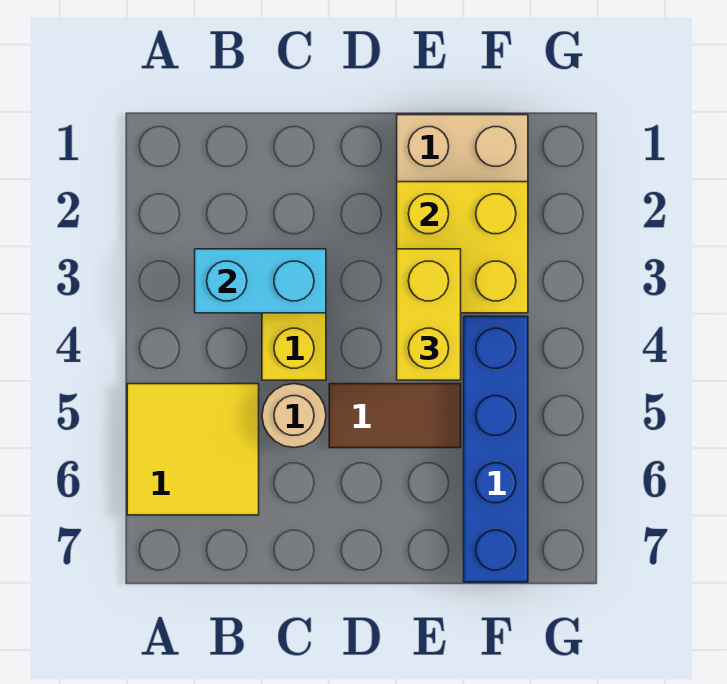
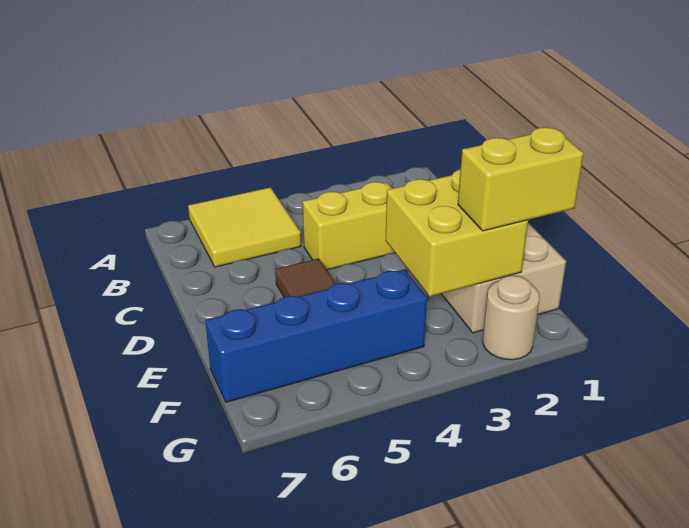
cyan brick B3:C3 level 2 -> none
tan round brick C5 level 1 -> tan round brick G2 level 1
yellow brick E3:E4 level 3 -> yellow brick F1:F2 level 3

